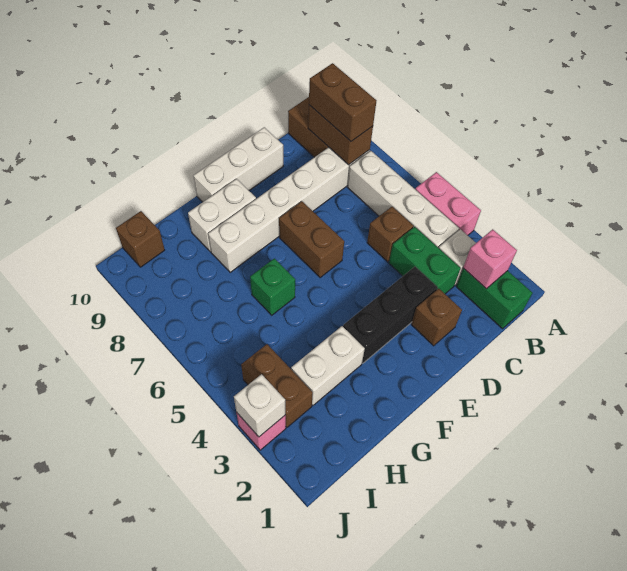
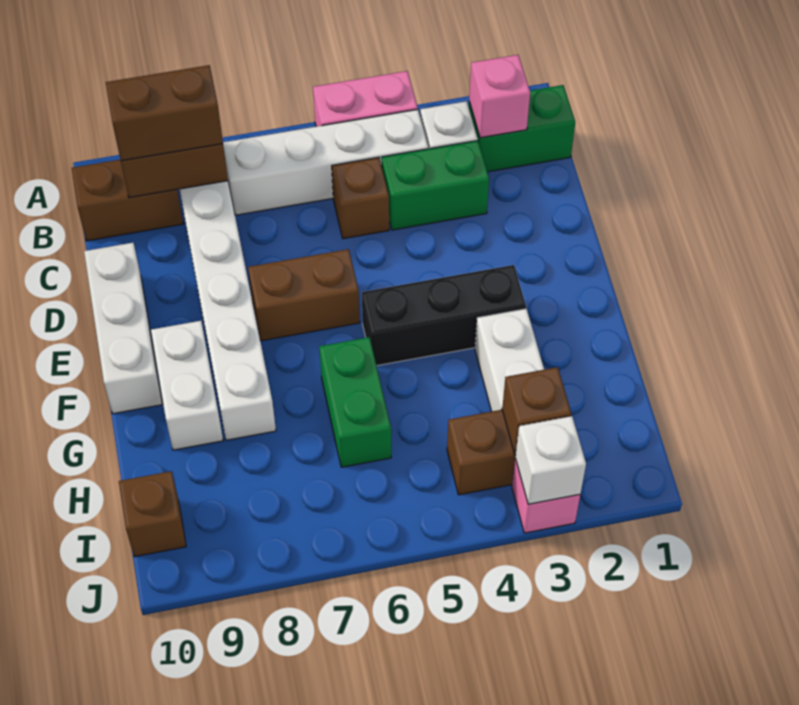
brown brick D2 level 1 -> brown brick I3 level 2
black brick D3:F3 level 1 -> black brick F3:F5 level 1
green brick G6 level 1 -> green brick G6:H6 level 1

